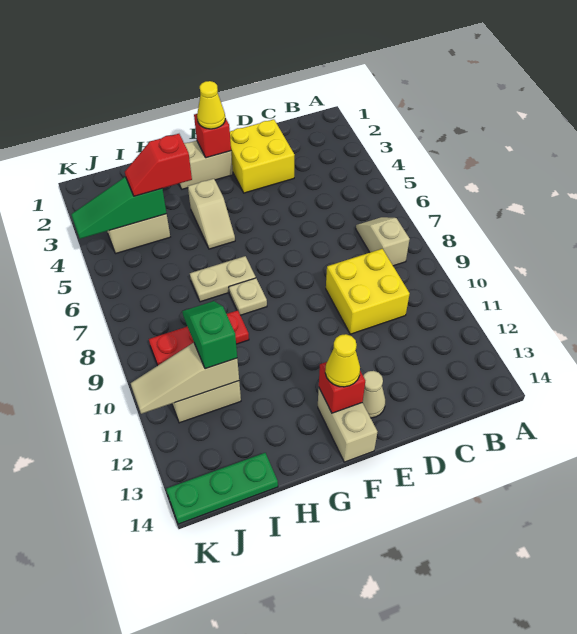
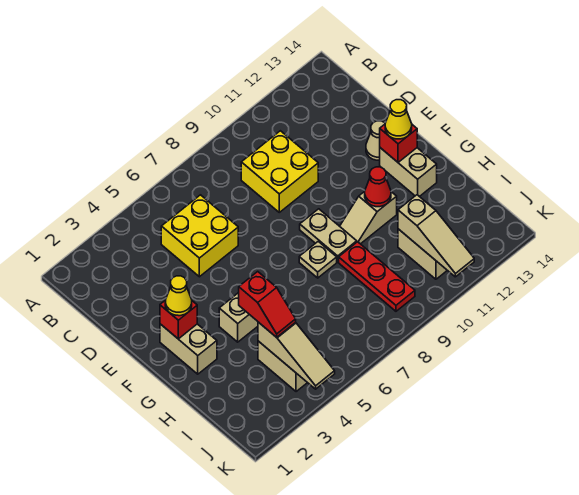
tan slope B7:B8 level 1 top 8 -> tan slope G10:G11 level 1 top 11
yellow brick D2:E3 level 1 -> yellow brick C5:D6 level 1
tan brick F13:F14 level 1 -> tan brick F13:G13 level 1
tan plate G7:H7 level 1 -> tan plate F9:G9 level 1
none -> red cone G11 level 2
green slope I4:K4 level 2 top I -> tan slope I4:K4 level 2 top I
green slope I10:I11 level 3 top 11 -> none
green plate I14:K14 level 1 -> none

